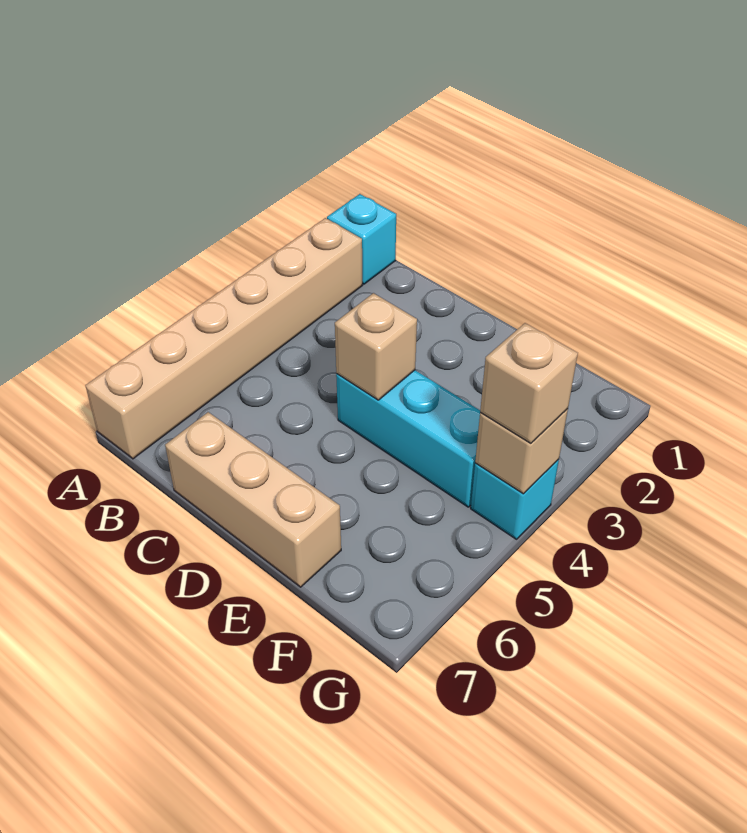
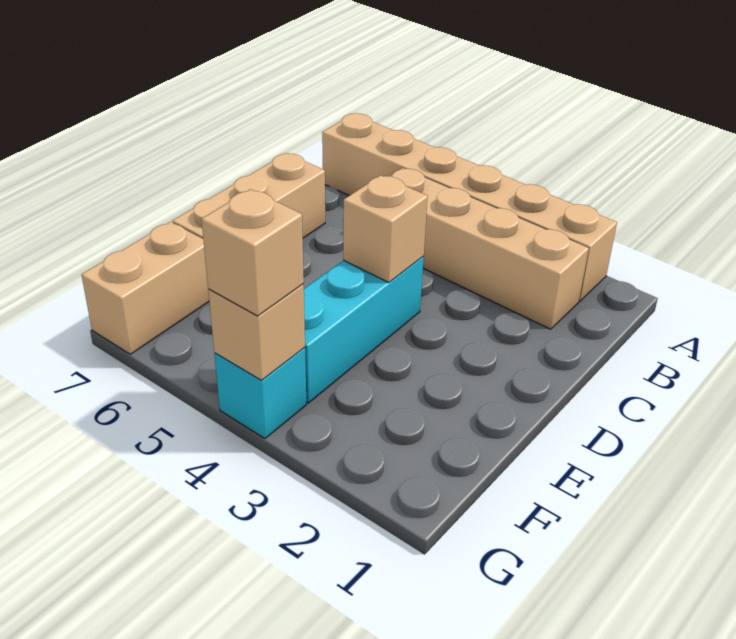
cyan brick A1 level 1 -> none
none -> tan brick B2:B5 level 1
none -> tan brick F7:G7 level 1

